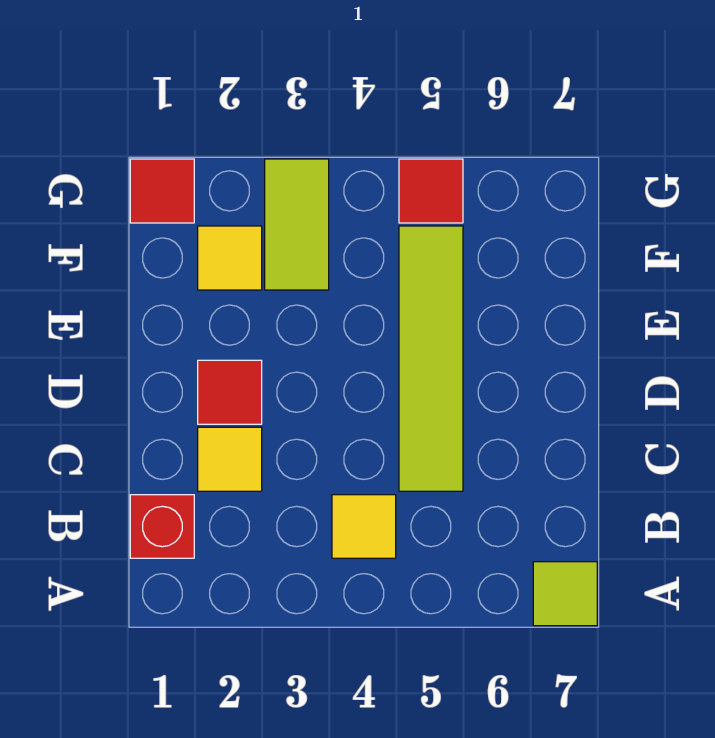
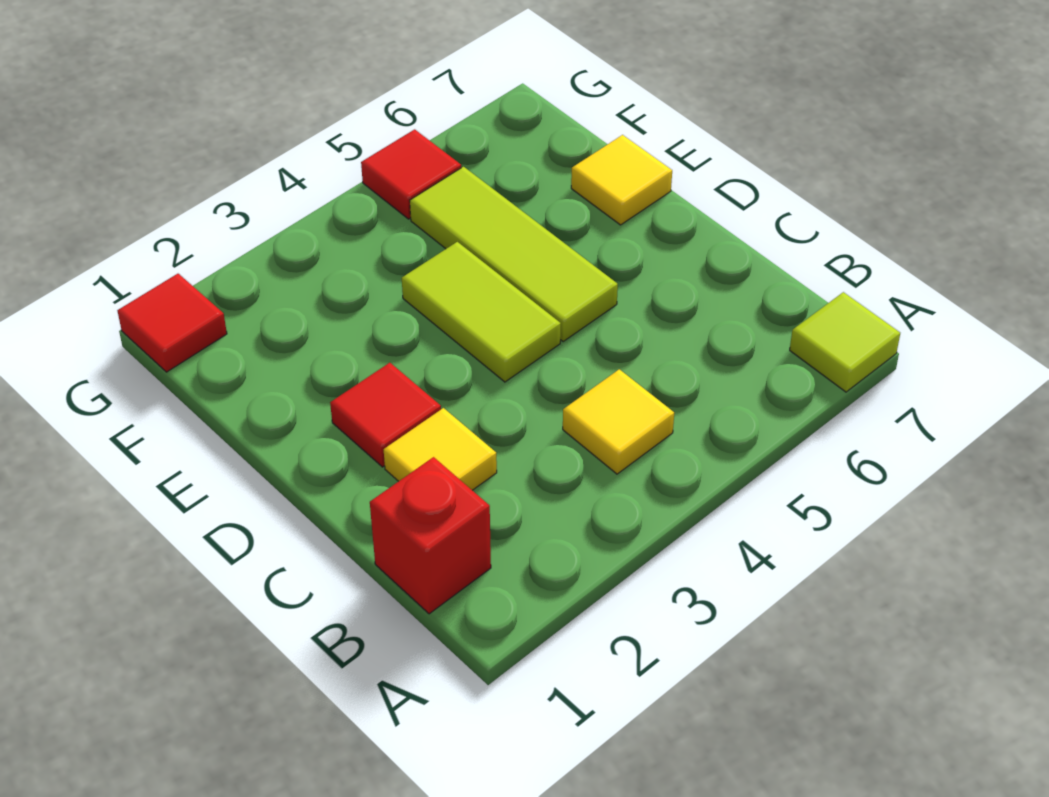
lime tile C5:F5 level 1 -> lime tile D5:F5 level 1
yellow tile F2 level 1 -> yellow tile E7 level 1
lime tile F3:G3 level 1 -> lime tile D4:E4 level 1

